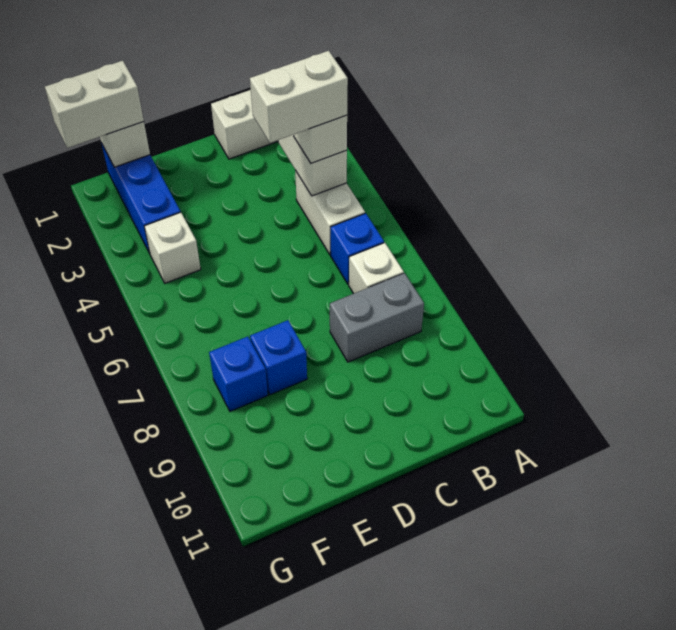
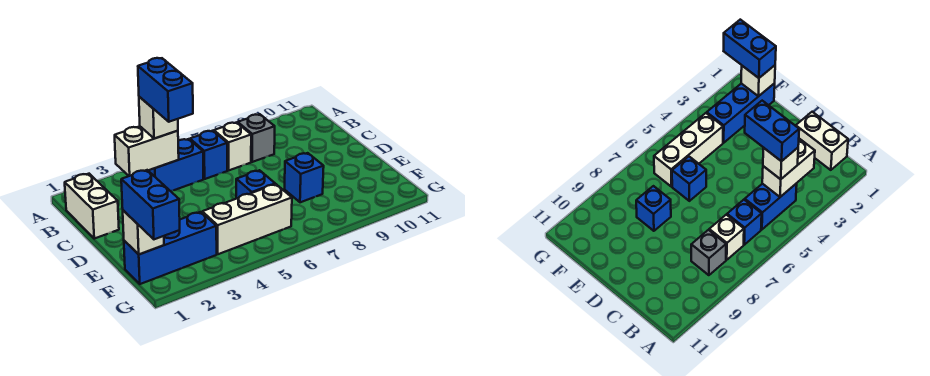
white brick B4:B5 level 1 -> blue brick B4:B5 level 1
white brick B4:C4 level 4 -> blue brick B4:C4 level 4
grey brick B8:C8 level 1 -> grey brick B8 level 1
white brick F1:G1 level 3 -> blue brick F1:G1 level 3
white brick F4 level 1 -> white brick F4:F6 level 1
blue brick F8 level 1 -> blue brick E6 level 1

